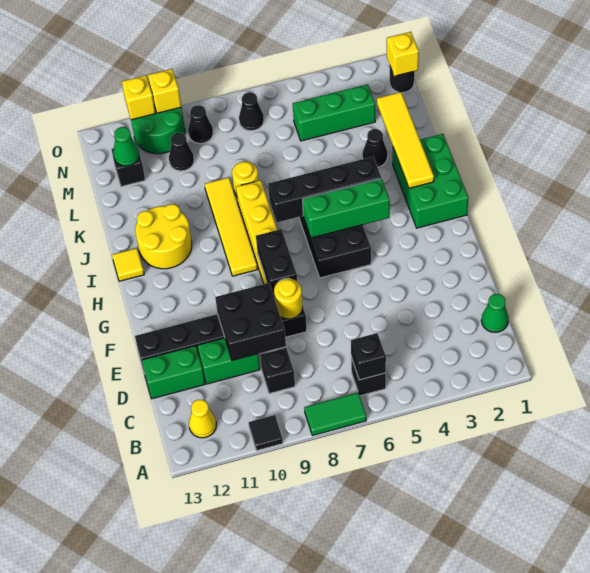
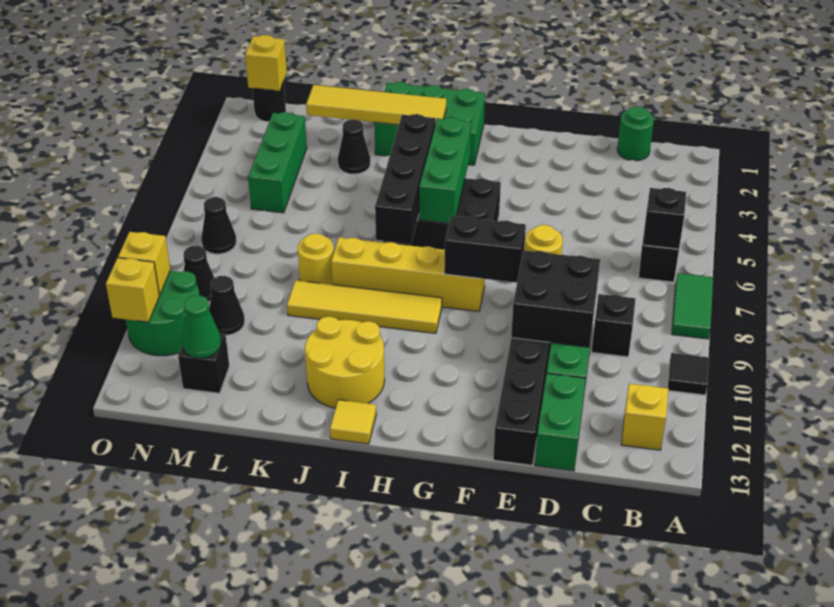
yellow cone B12 level 1 -> yellow brick B12 level 1
green cone C1 level 1 -> green round brick C1 level 1

